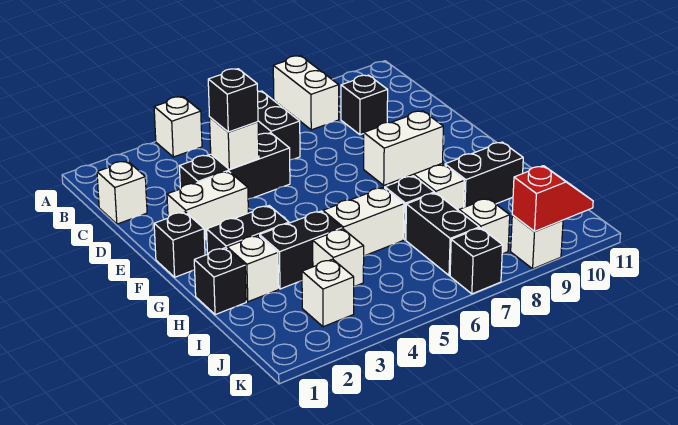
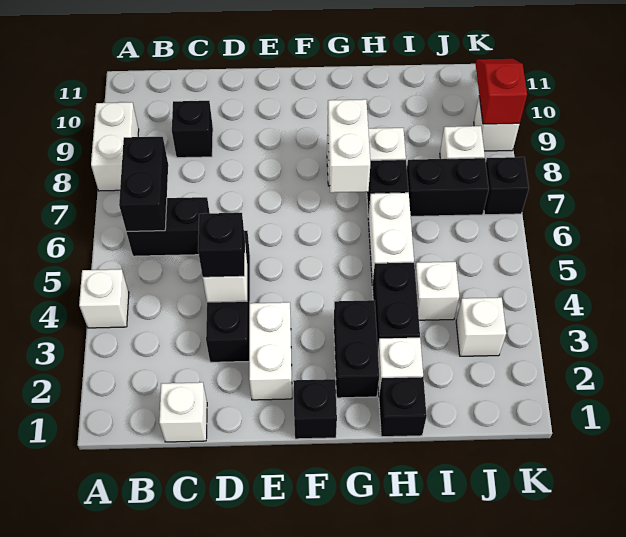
white brick A8:B8 level 1 -> white brick A8:A9 level 1
black brick H9:H10 level 1 -> black brick B6:B7 level 2

